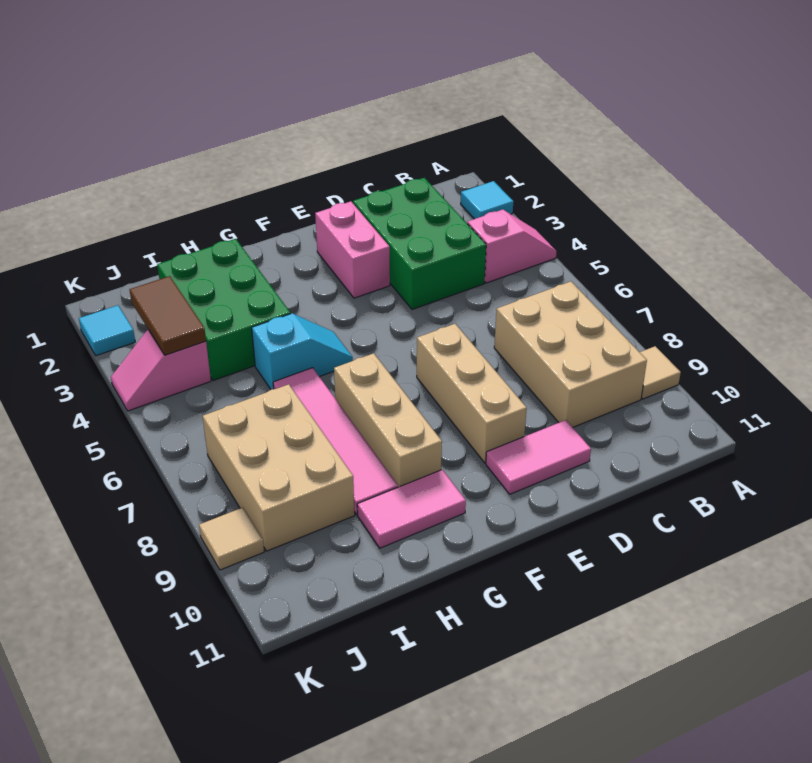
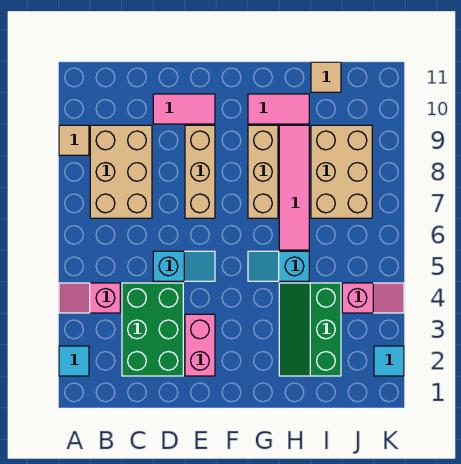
none -> cyan slope D5:E5 level 1 top D
green brick H2:I4 level 1 -> green slope H2:I4 level 1 top I
brown tile J3:J4 level 2 -> none
tan tile K9 level 1 -> tan tile I11 level 1

